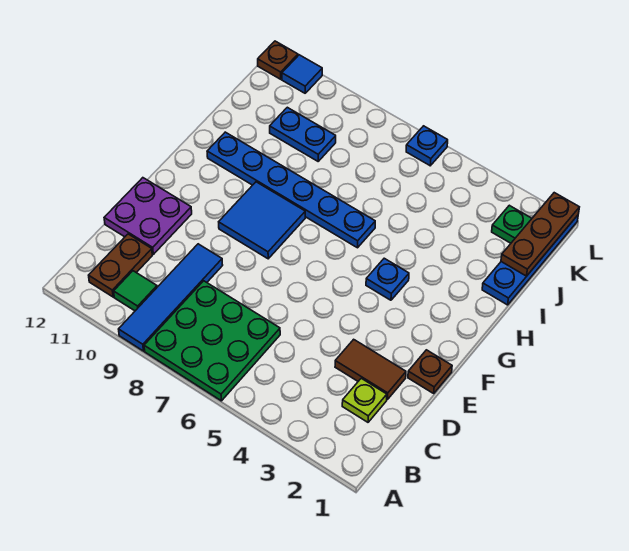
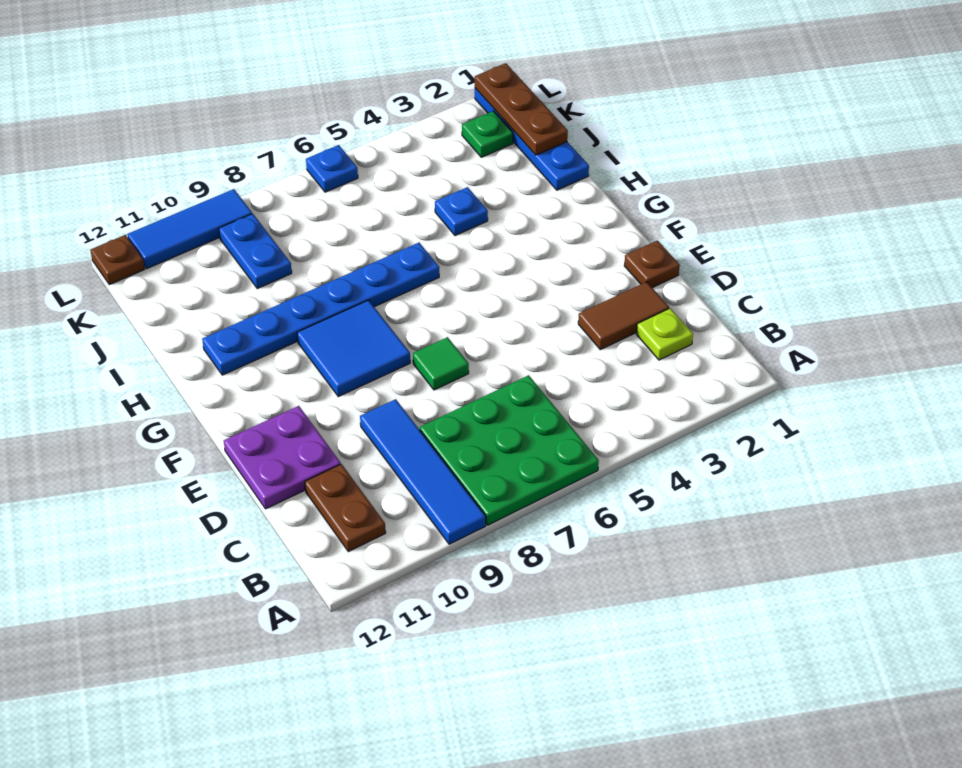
green tile B10 level 1 -> green tile E7 level 1
blue plate G4 level 1 -> blue plate I4 level 1
blue plate J9:J10 level 1 -> blue plate J9:K9 level 1
blue tile L11 level 1 -> blue tile L9:L11 level 1

